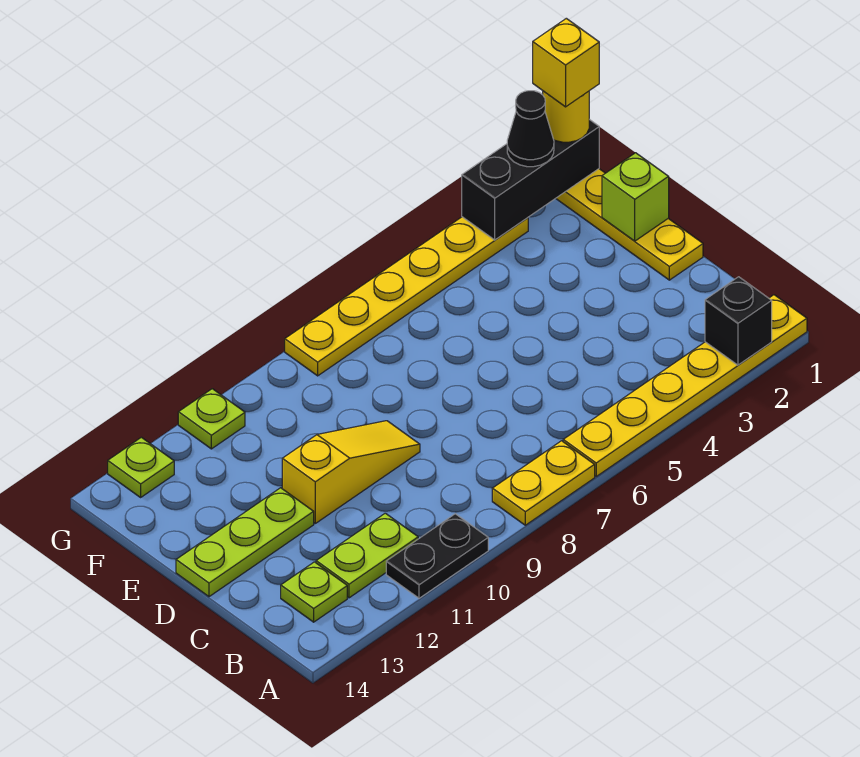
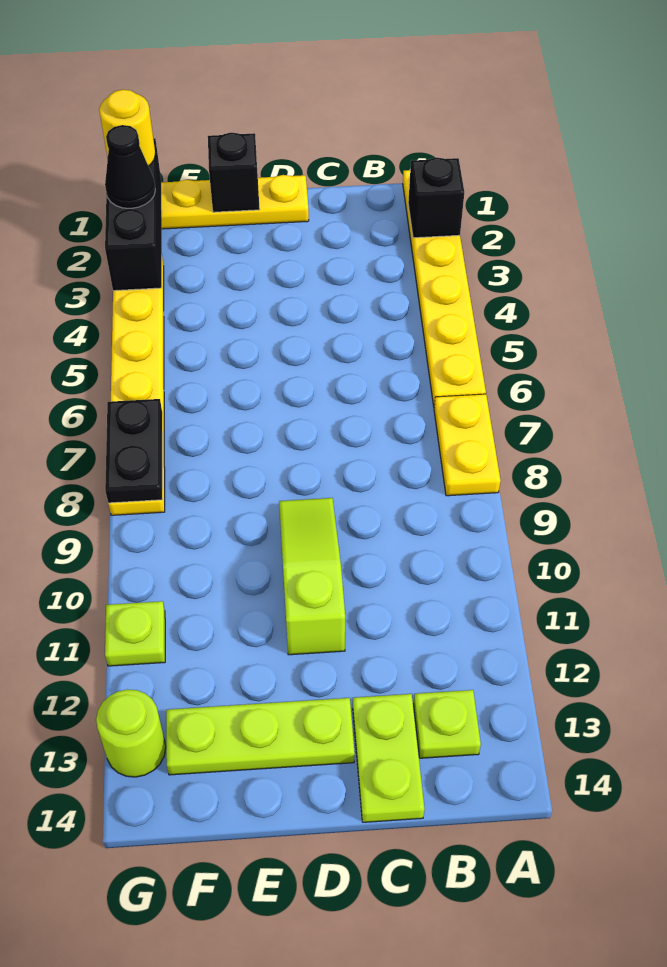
black plate A10:A11 level 1 -> black plate G7:G8 level 2
lime plate B11:B12 level 1 -> lime plate C13:C14 level 1
yellow slope D9:D11 level 1 top 11 -> lime slope D9:D11 level 1 top 11
lime plate D12:D14 level 1 -> lime plate D13:F13 level 1
lime brick E1 level 2 -> black brick E1 level 2
yellow brick G1 level 4 -> none
lime plate G13 level 1 -> lime round brick G13 level 1

